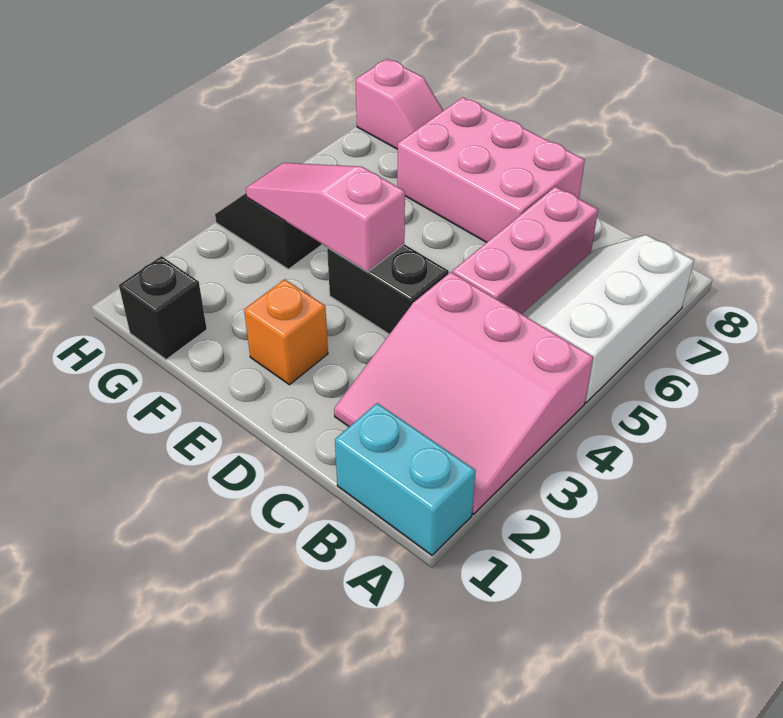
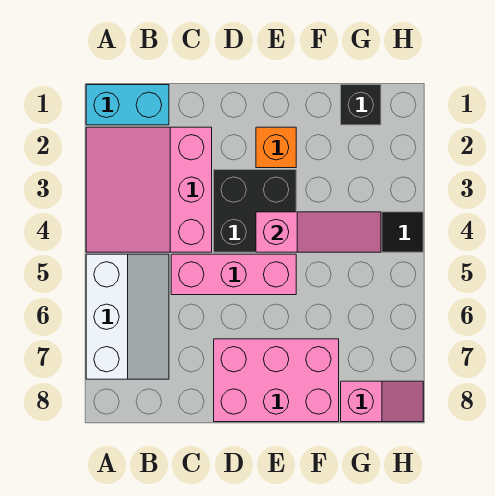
pink slope A2:C4 level 1 top 4 -> pink slope A2:C4 level 1 top C
pink brick C5:C7 level 1 -> pink brick C5:E5 level 1
black brick D4:E4 level 1 -> black brick D3:E4 level 1
pink slope G8:H8 level 1 top H -> pink slope G8:H8 level 1 top G

